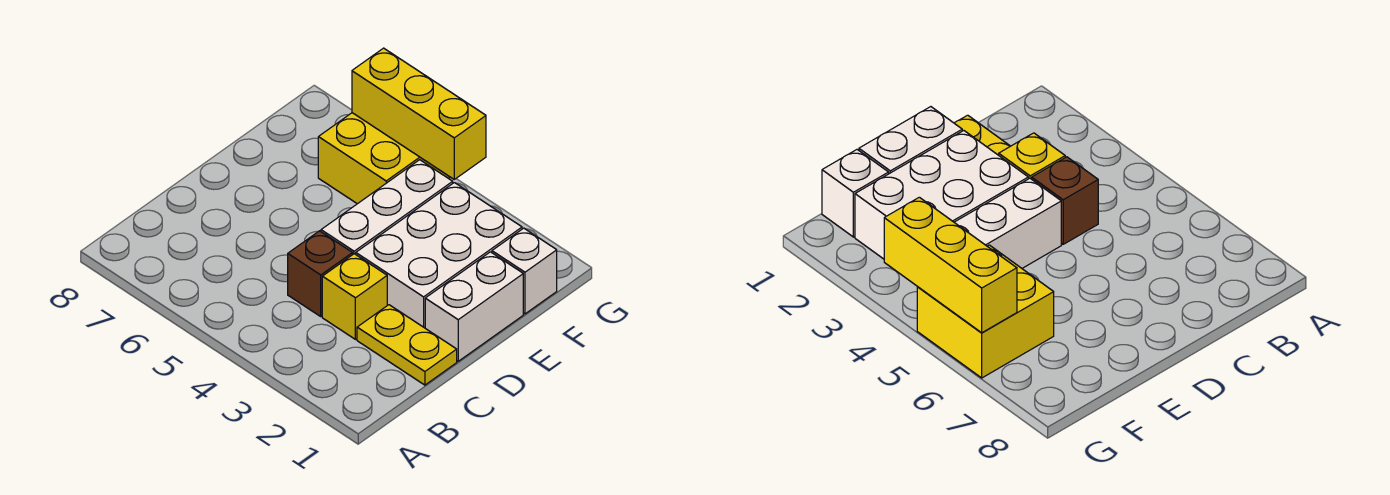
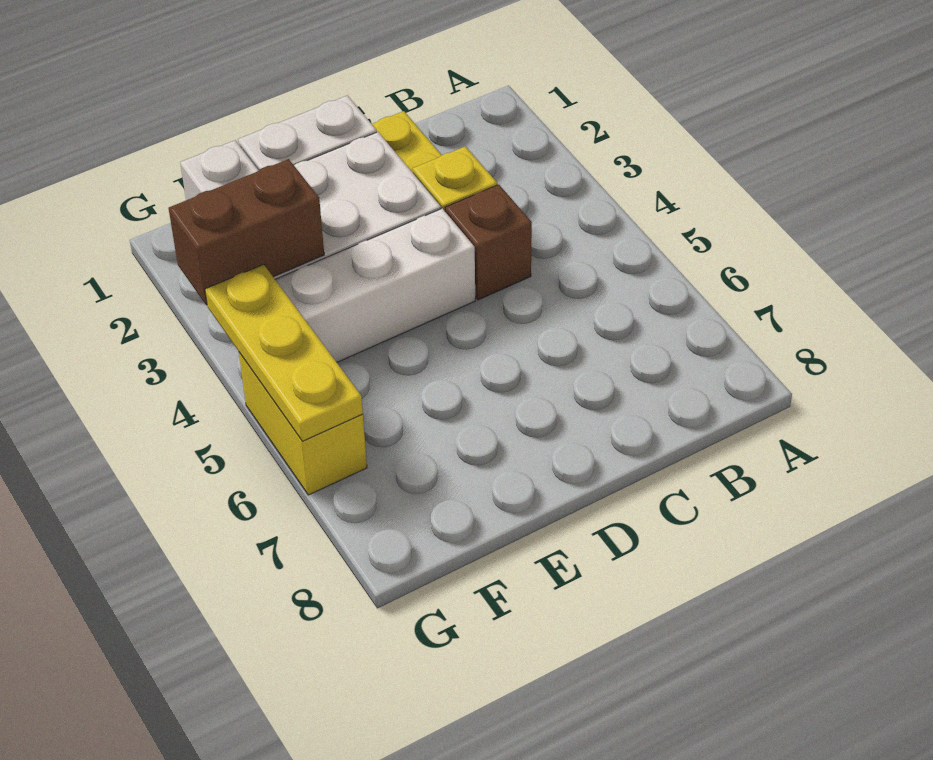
none -> brown brick F3:G3 level 2
yellow brick F5:G6 level 1 -> yellow brick G5:G6 level 1
yellow brick G4:G6 level 2 -> yellow plate G4:G6 level 2

